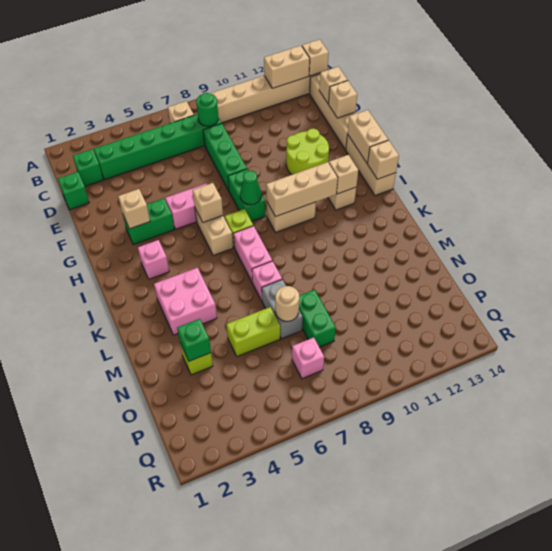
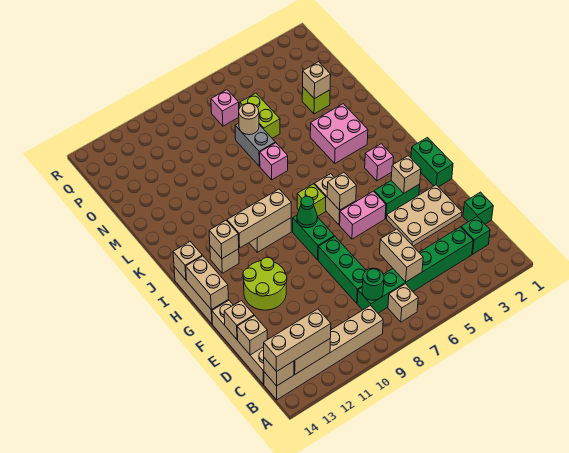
none -> tan brick B12:B14 level 3
none -> tan brick C6:D6 level 2
none -> tan plate E2:F4 level 1
pink brick J7:K7 level 1 -> none
green brick N3 level 2 -> tan brick N3 level 2
lime brick N5:N6 level 1 -> lime brick N6:O6 level 1
green brick N8:O8 level 1 -> green brick G1:H1 level 1

